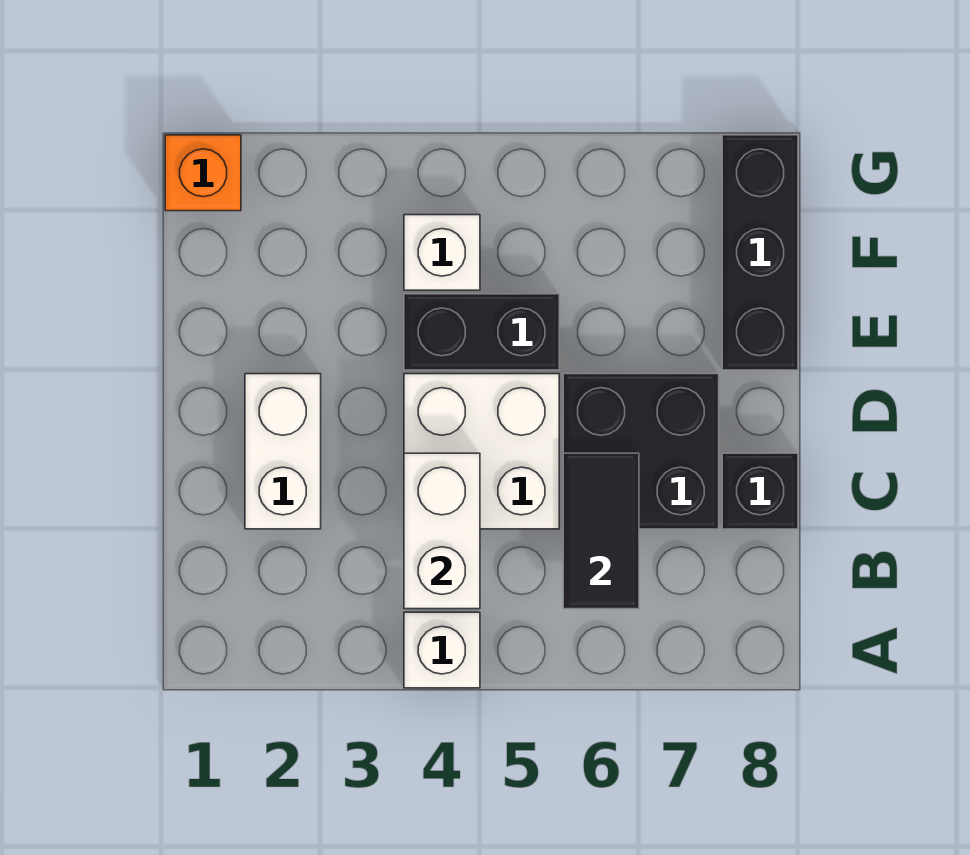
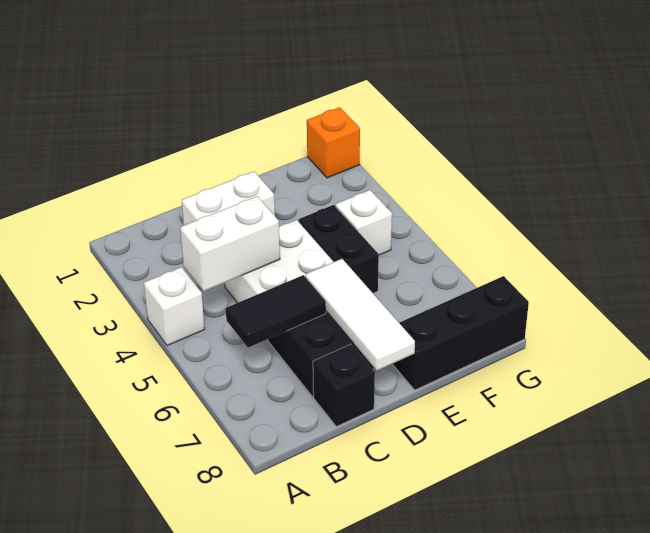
none -> white tile D6:D8 level 2

